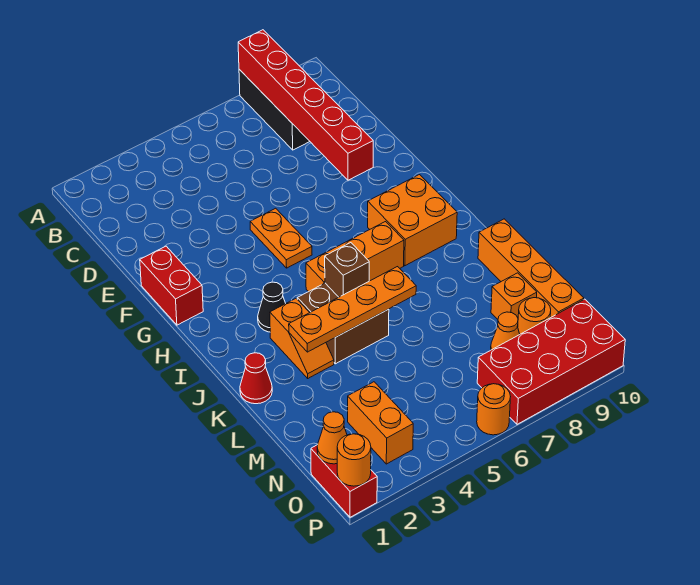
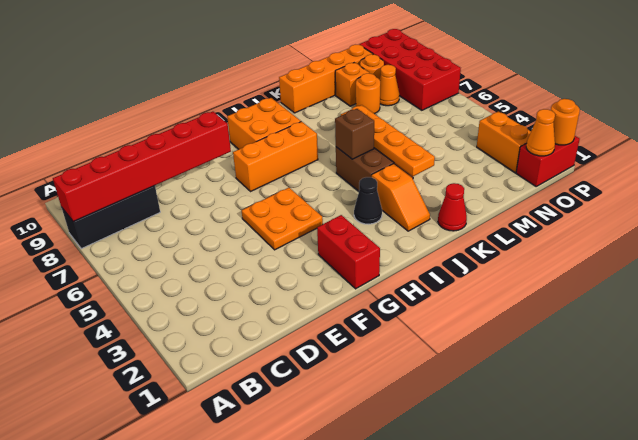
red brick F1:G1 level 1 -> red brick G1:G2 level 1
orange plate F5:G5 level 1 -> orange plate F4:G5 level 1
orange brick I5:I7 level 1 -> orange brick G7:I7 level 1
orange slope J3:K3 level 1 top J -> orange slope J2:J3 level 1 top 3
orange brick N3:O3 level 1 -> orange brick O2:O3 level 1
orange round brick P6 level 1 -> orange round brick M8 level 1

